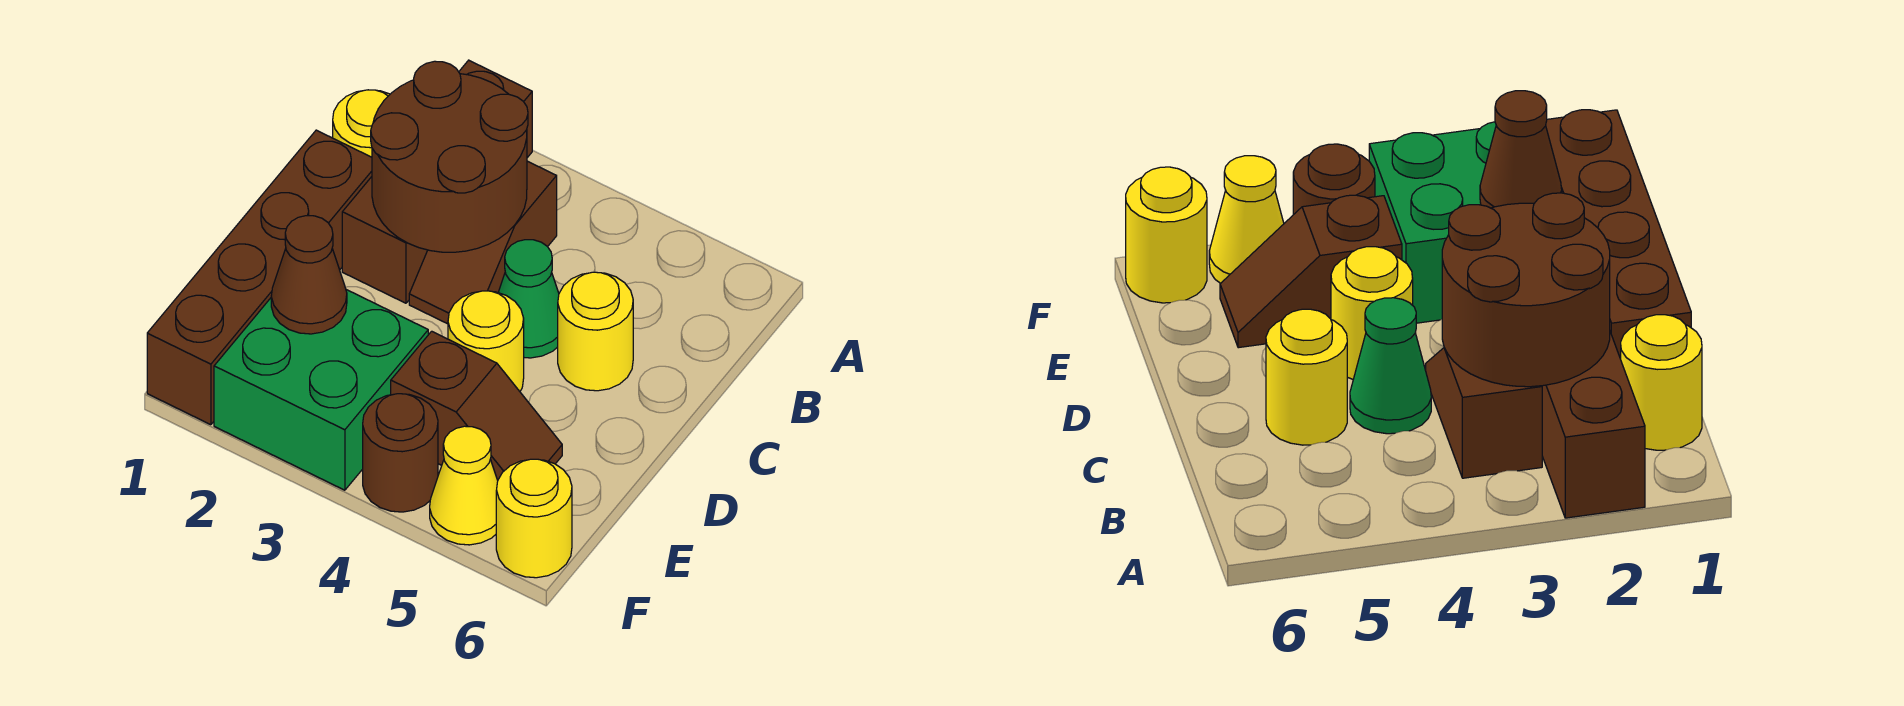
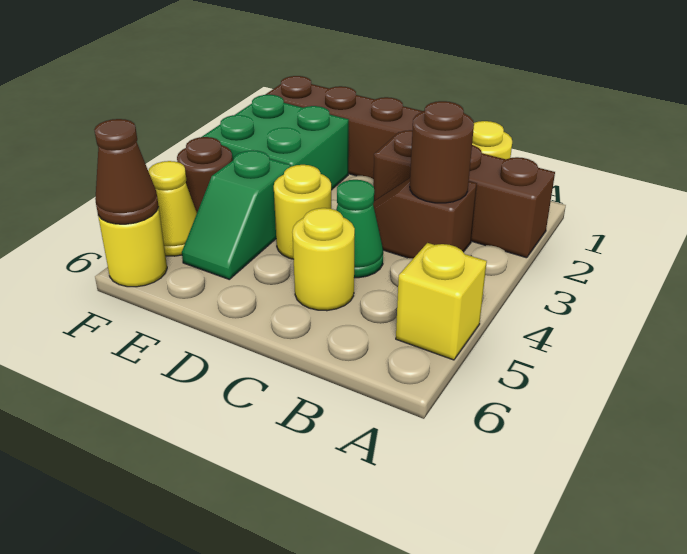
none -> yellow brick A5 level 1
brown round brick B2:C3 level 2 -> brown round brick B3 level 2
brown cone E2 level 2 -> brown cone F6 level 2
brown slope E4:E5 level 1 top 4 -> green slope E4:E5 level 1 top 4

